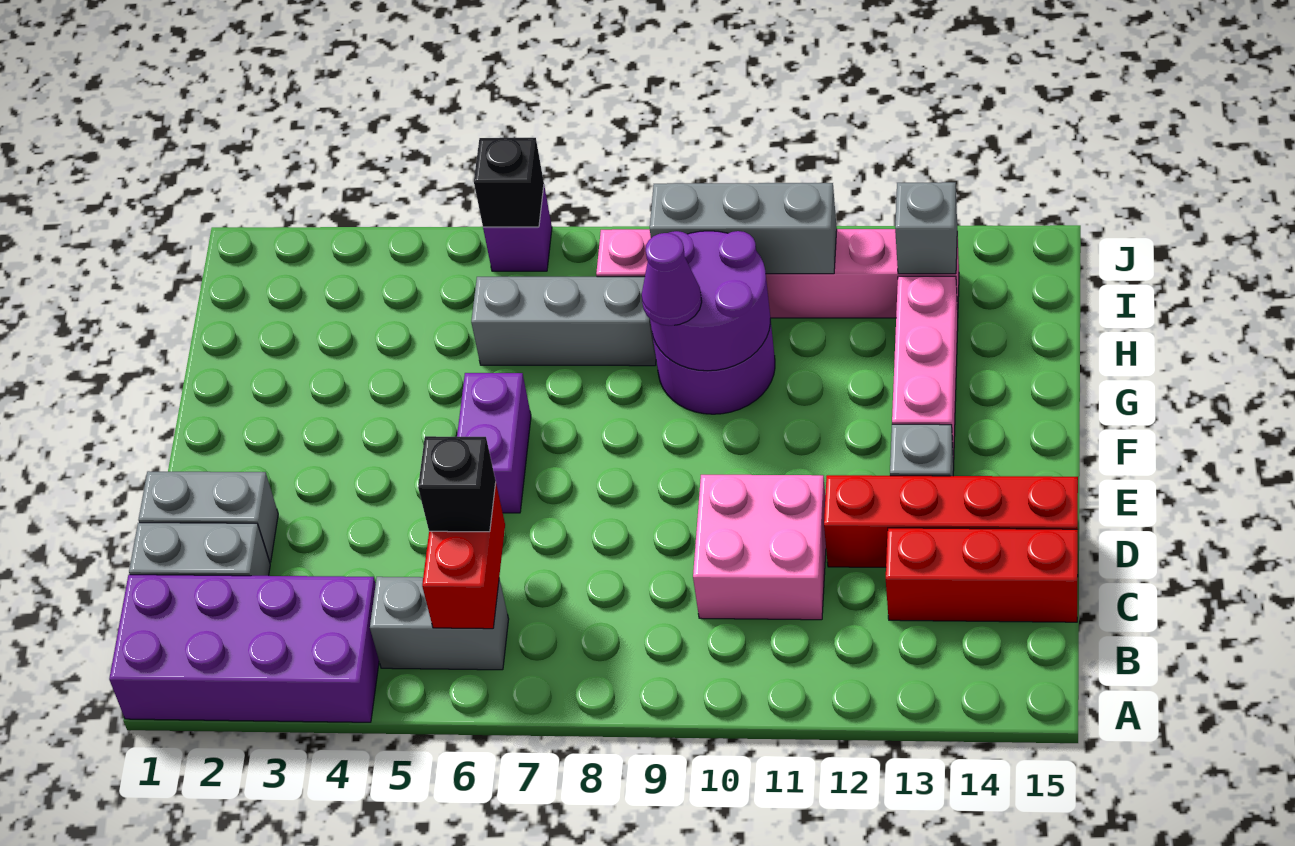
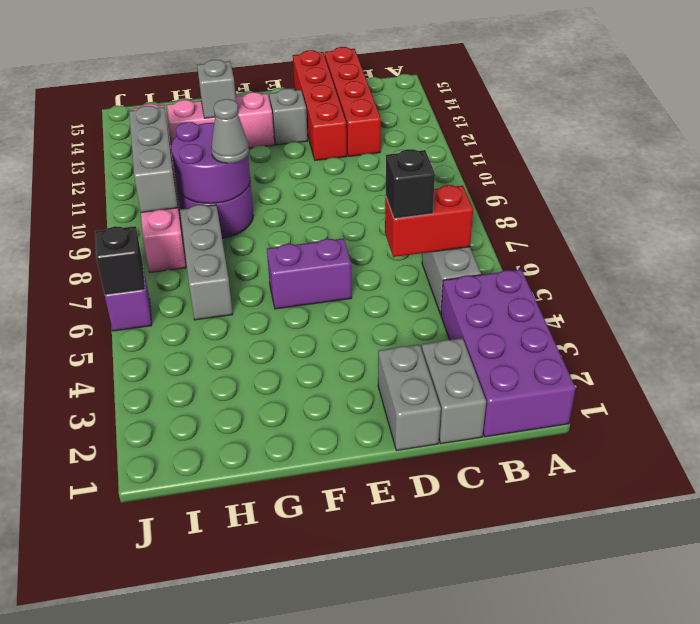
pink brick C10:D11 level 1 -> none
red brick C13:C15 level 1 -> red brick C12:C15 level 1
purple cone G9 level 3 -> grey cone G9 level 3
grey brick I13 level 2 -> grey brick G13 level 2

